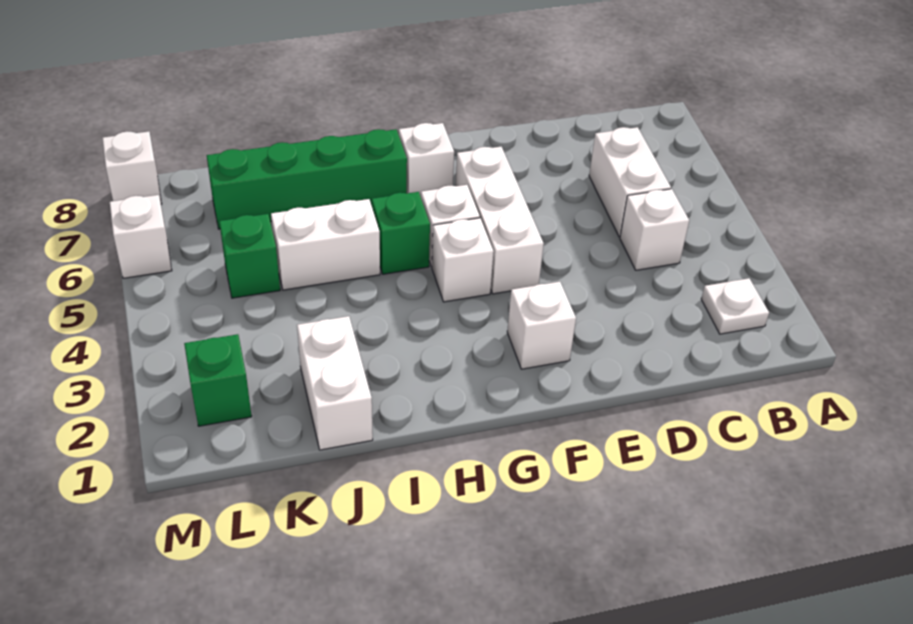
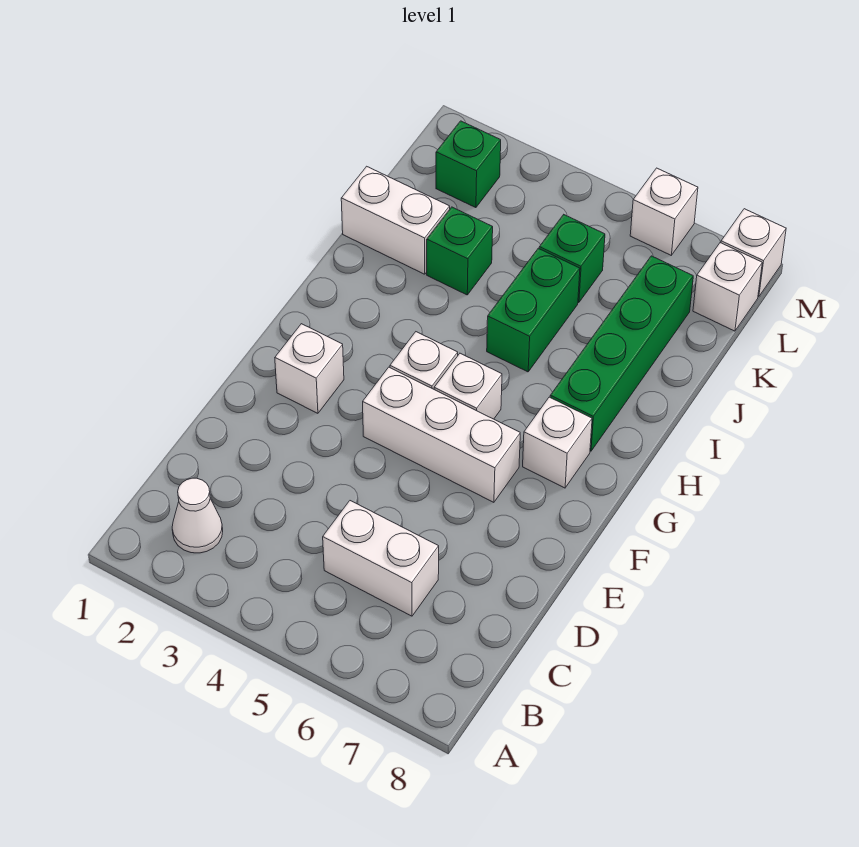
white plate B2 level 1 -> white cone B2 level 1
white brick C4 level 1 -> white brick L8 level 1
green brick H5 level 1 -> green brick J3 level 1
white brick I5:J5 level 1 -> green brick I5:J5 level 1

